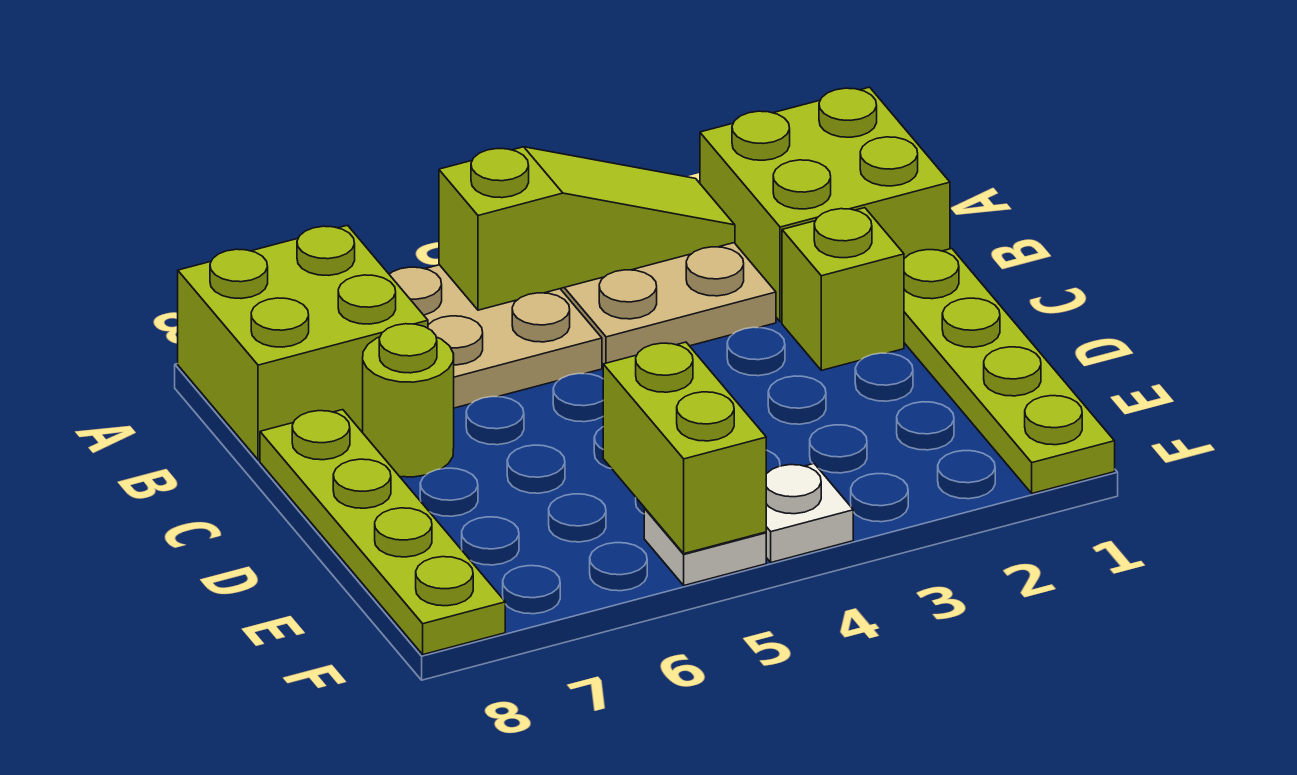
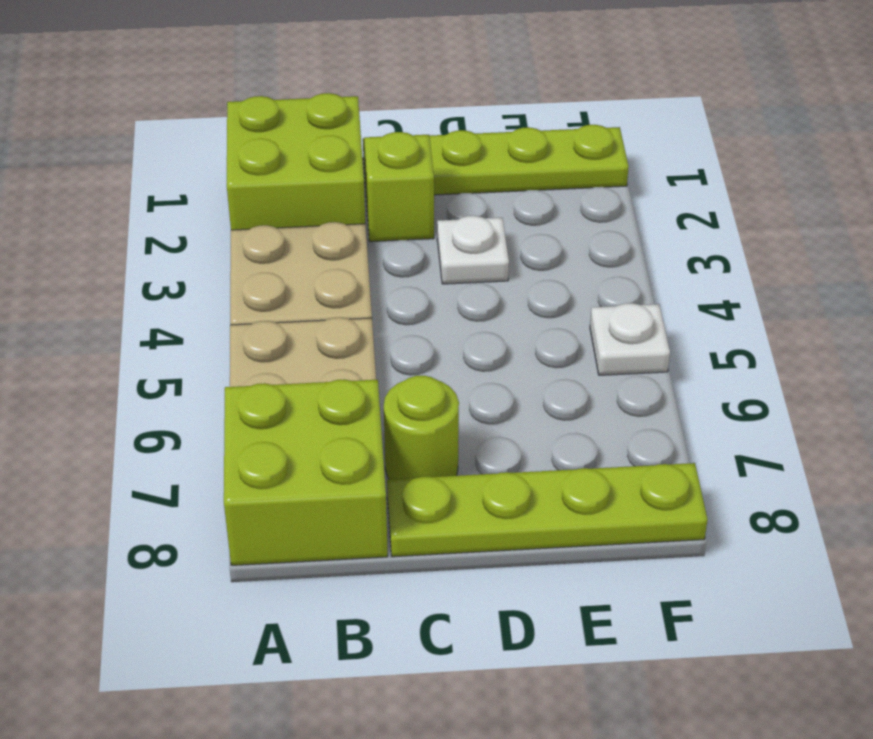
lime slope A3:A5 level 2 top 5 -> none
lime brick E5:F5 level 2 -> none
white plate F4 level 1 -> white plate D3 level 1

